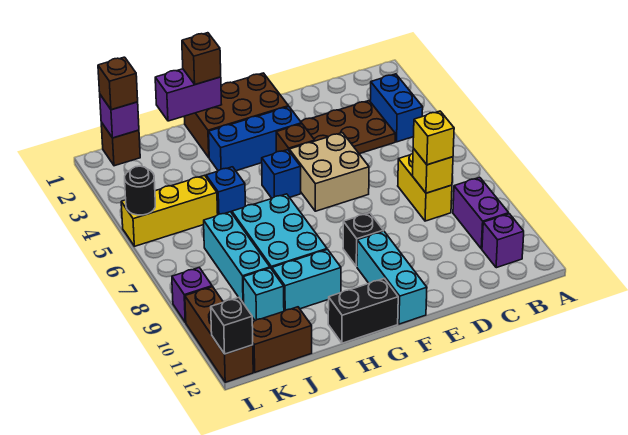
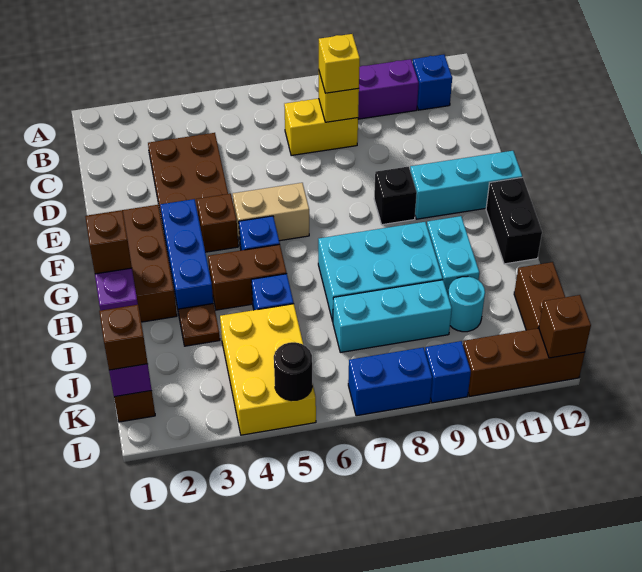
blue brick B3:B4 level 1 -> blue brick L7:L8 level 1
purple brick B11 level 1 -> blue brick B11 level 1
tan brick E5:F6 level 1 -> tan brick F5:F6 level 1
none -> brown brick H4:H5 level 1
none -> brown plate I3 level 1
yellow brick J5:L5 level 1 -> yellow brick J4:L5 level 1
cyan brick J10 level 1 -> cyan round brick J10 level 1
purple brick L9 level 1 -> blue brick L9 level 1
black brick L12 level 2 -> brown brick L12 level 2

